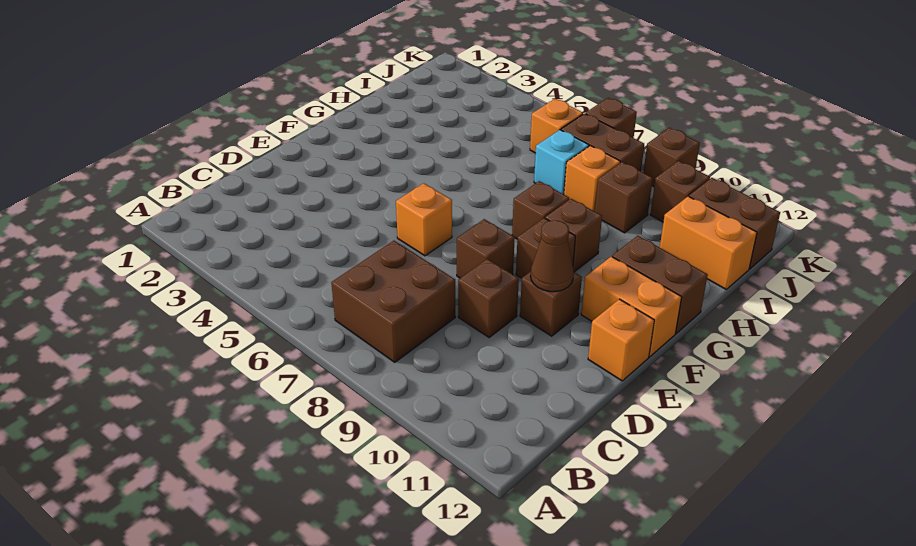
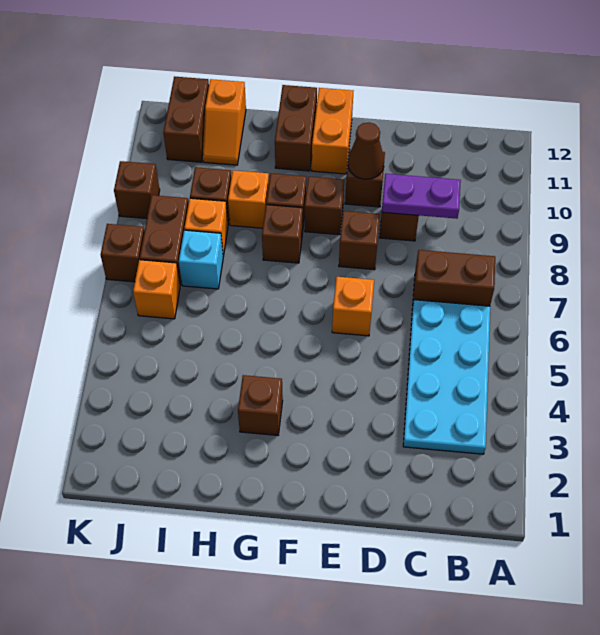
none -> cyan plate B3:C6 level 1
brown brick B7:C8 level 1 -> brown brick B7:C7 level 1
none -> purple plate C9:D9 level 2
orange brick E12 level 1 -> orange brick H9 level 1
orange brick I11:I12 level 1 -> orange slope I11:I12 level 1 top 12
brown brick J10 level 1 -> brown brick G3 level 1

